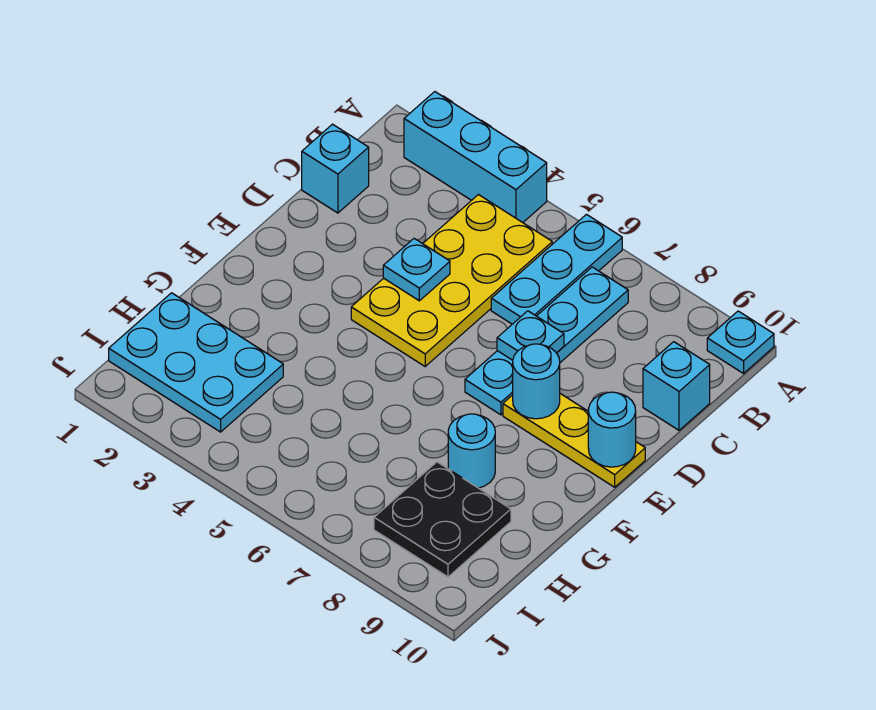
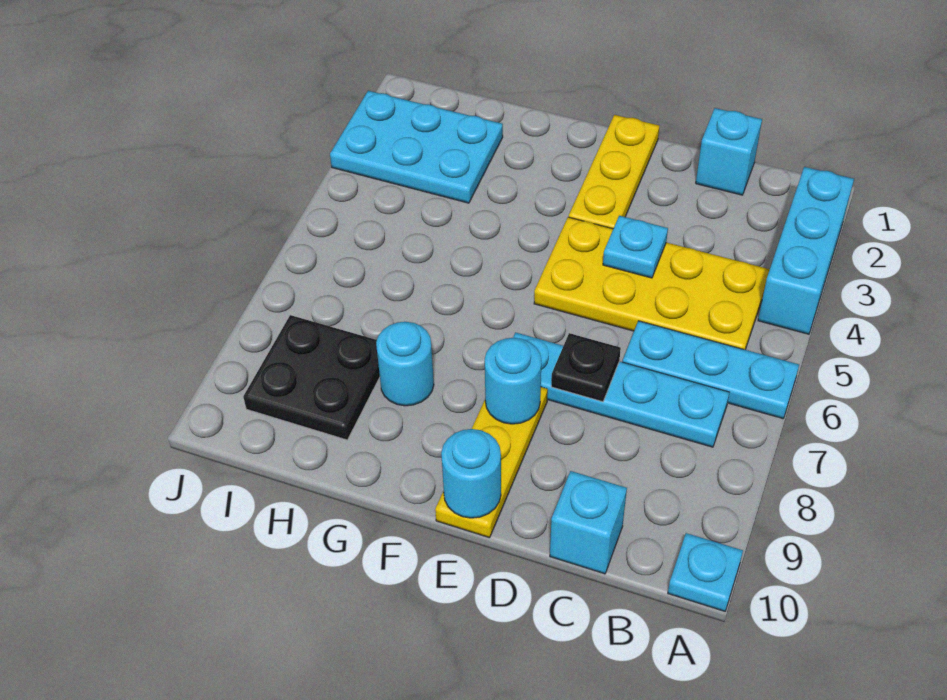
cyan plate D7 level 2 -> black plate D7 level 2
none -> yellow plate E1:E3 level 1
cyan plate H1:I3 level 1 -> cyan plate H2:J3 level 1

